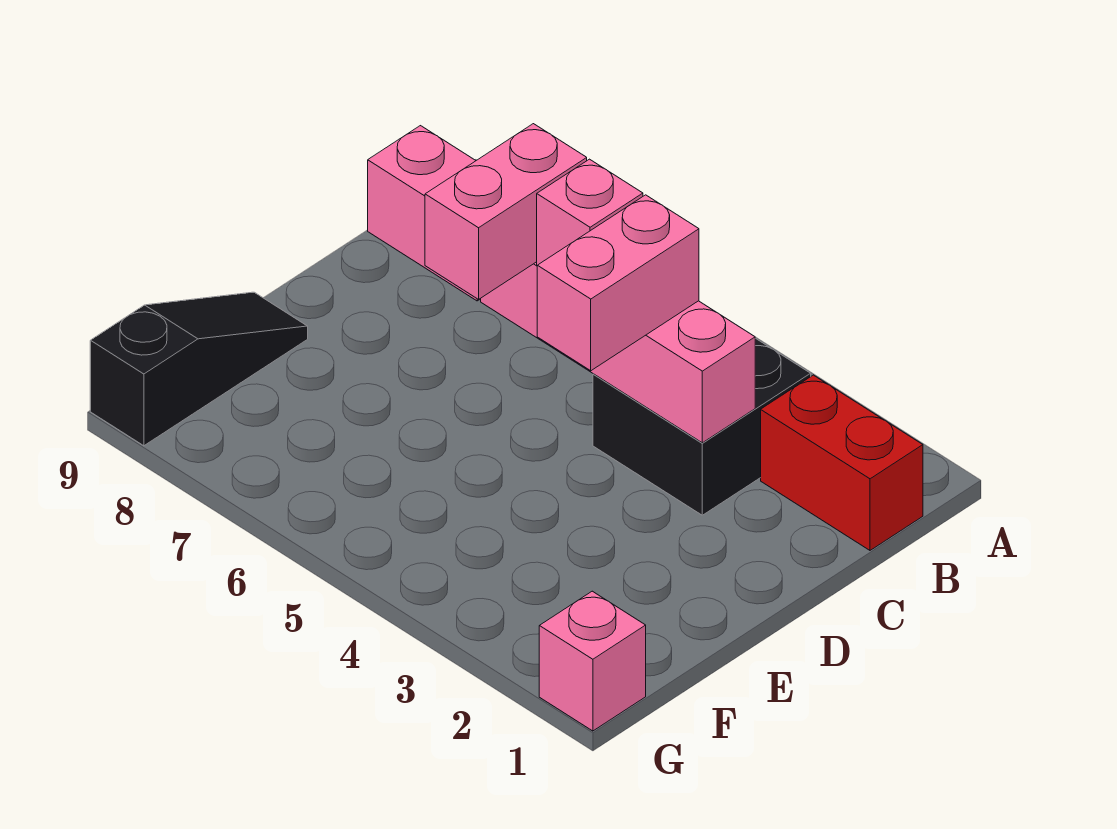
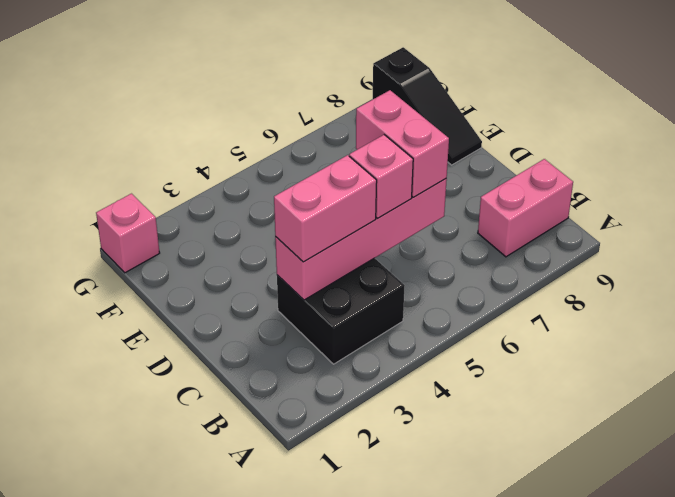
red brick B1:B2 level 1 -> none
pink brick C4:D4 level 3 -> pink brick C3:C4 level 3

